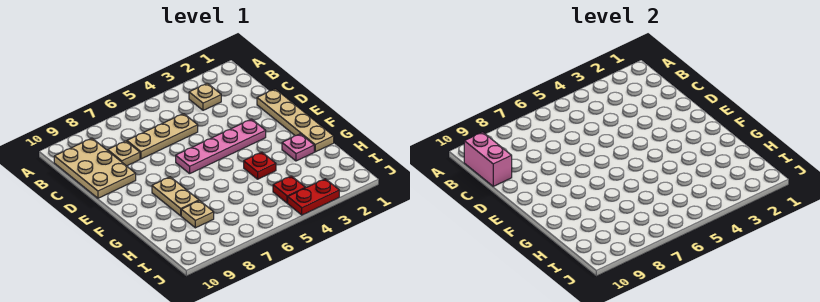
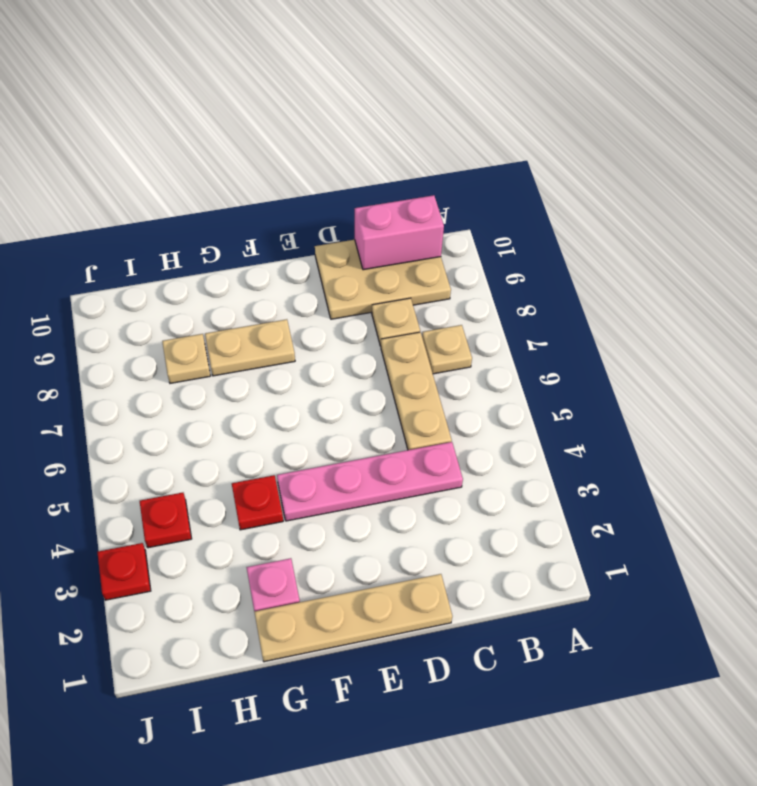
tan plate B3 level 1 -> tan plate B7 level 1
pink plate E3:E6 level 1 -> pink plate C4:F4 level 1
red plate J3:J4 level 1 -> red plate J3 level 1

